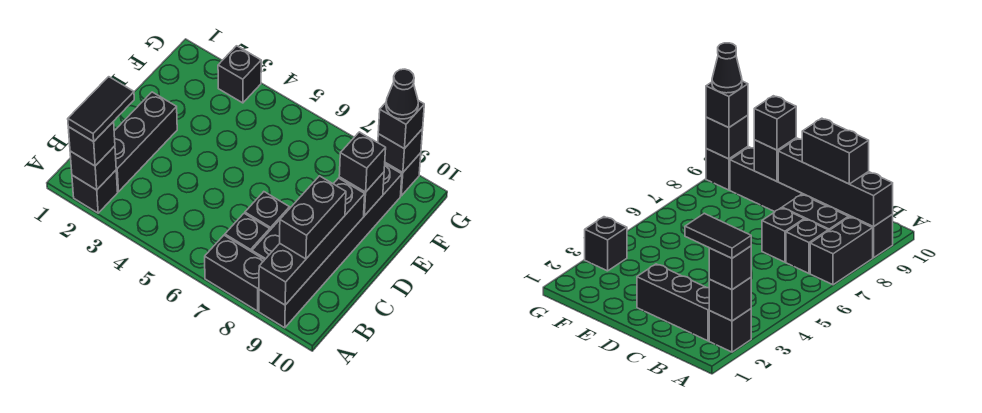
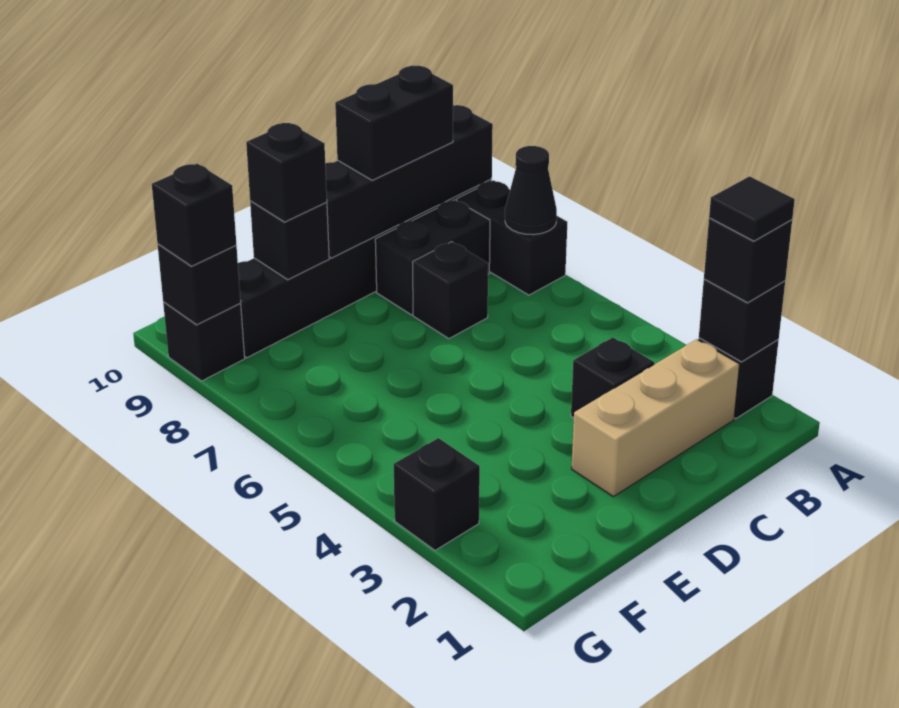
black tile A2:B2 level 4 -> black tile A2 level 4
black brick B2:D2 level 1 -> tan brick B2:D2 level 1
black brick B7 level 1 -> black brick C3 level 1
black cone G9 level 4 -> black cone A7 level 2

